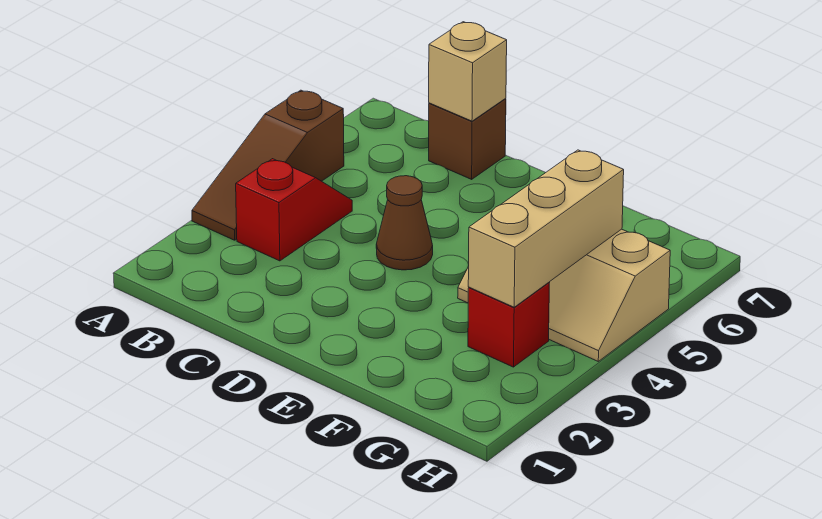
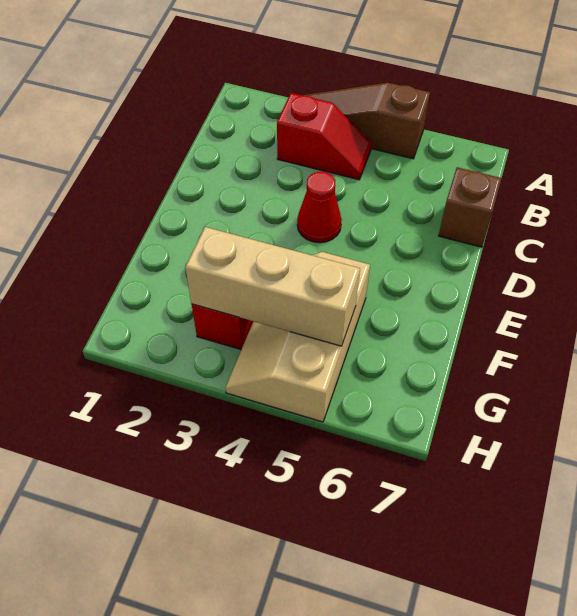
tan brick C7 level 2 -> none
brown cone D4 level 1 -> red cone D4 level 1

